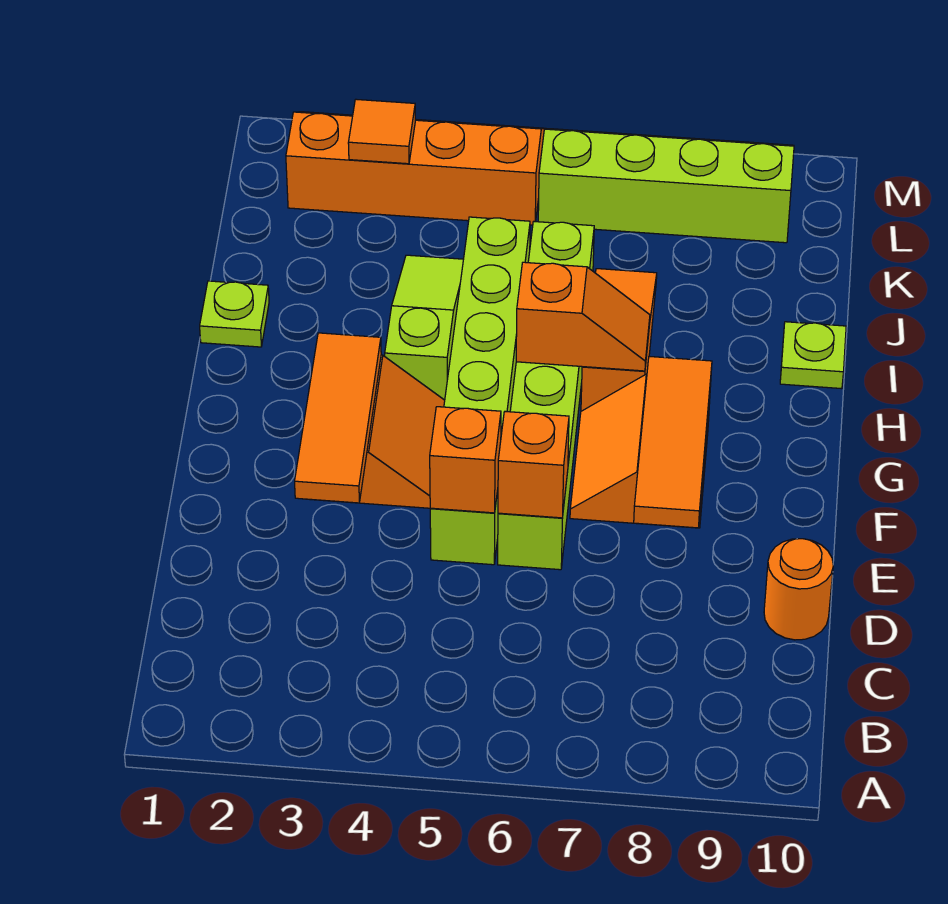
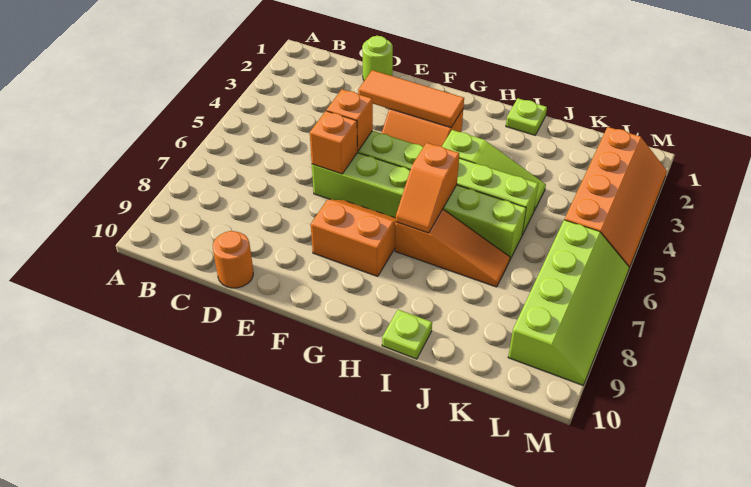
none -> lime round brick D1 level 1
orange tile E8:G8 level 2 -> none
orange tile L3 level 2 -> none

